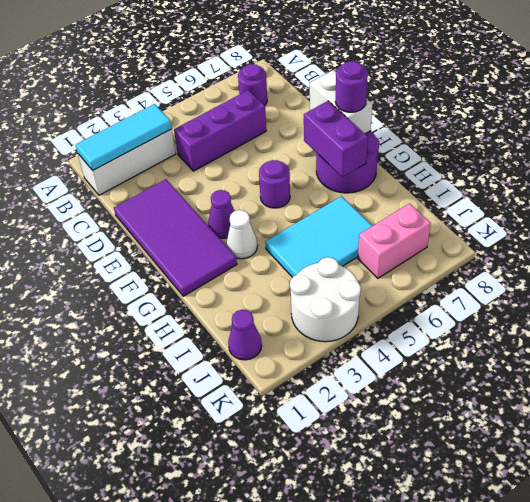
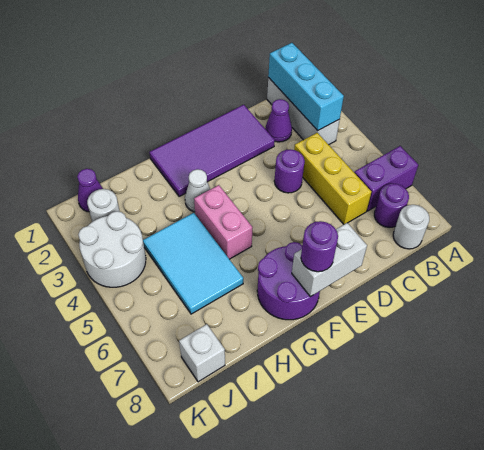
cyan tile B1:B3 level 2 -> cyan brick B1:B3 level 2
none -> white round brick B8 level 1
purple brick C4:C6 level 1 -> yellow brick C4:C6 level 1
purple cone F3 level 1 -> purple cone C2 level 1
purple round brick F5 level 1 -> purple round brick D4 level 1
purple brick F7:G7 level 2 -> purple brick A6:B6 level 1
none -> white round brick J2 level 1
pink brick J6:J7 level 1 -> pink brick G4:G5 level 1
none -> white brick J8 level 1

